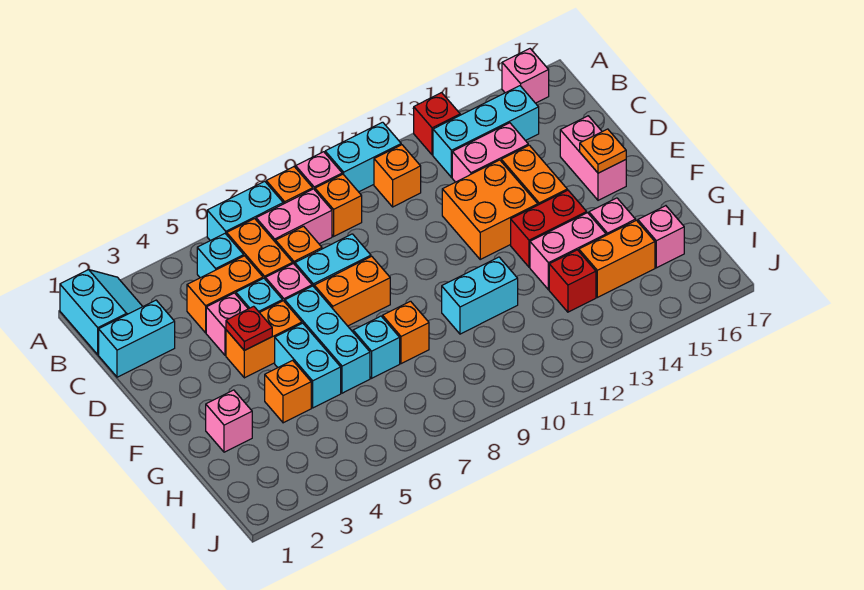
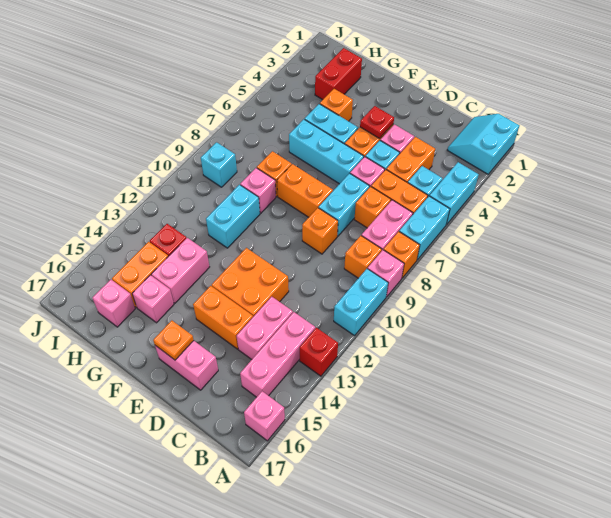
cyan slope A1:B2 level 1 top 1 -> cyan slope A1:B2 level 1 top A
orange brick B11 level 1 -> orange brick D9 level 1
cyan brick B13:B15 level 1 -> pink brick B13:B15 level 1
cyan brick C1:C2 level 1 -> cyan brick A4:A5 level 1
orange brick E7:E8 level 1 -> orange brick E8:F8 level 1
red brick F13:F14 level 1 -> red brick H2:H3 level 1
pink brick G2 level 1 -> pink brick G9 level 1
cyan brick G7 level 1 -> cyan brick I9 level 1

